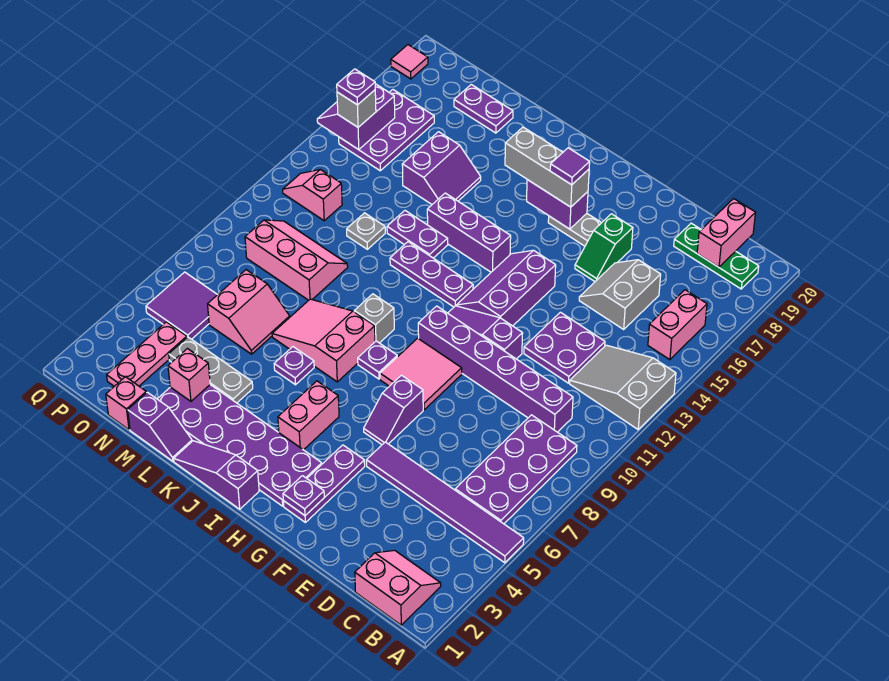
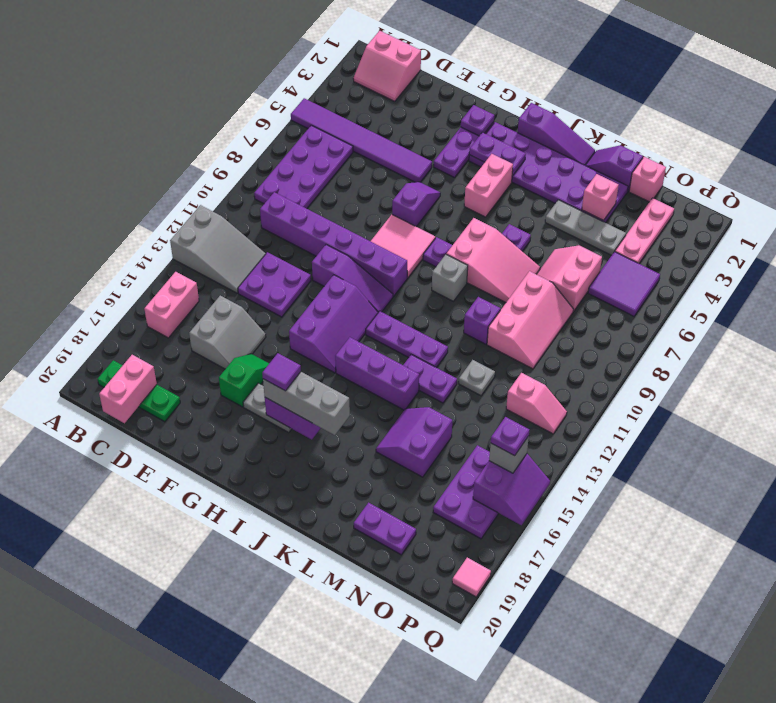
none -> purple plate H3:I3 level 2
none -> purple brick L10 level 1
pink slope M9:O10 level 1 top 9 -> pink slope M8:N10 level 1 top M

